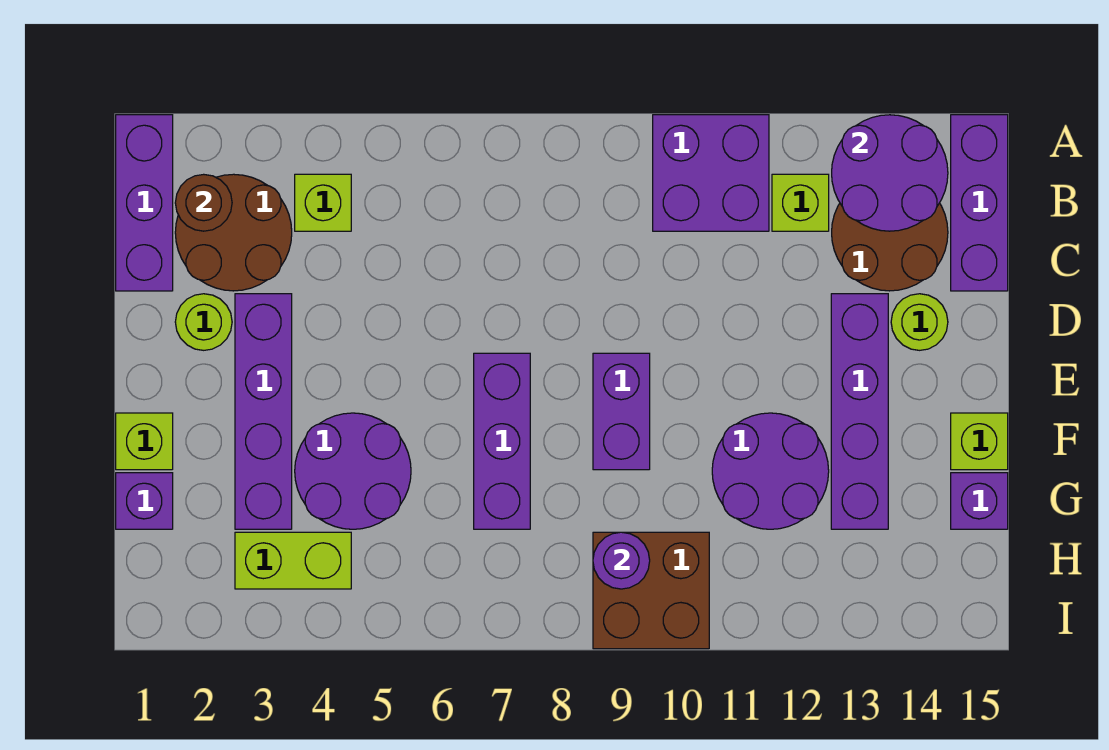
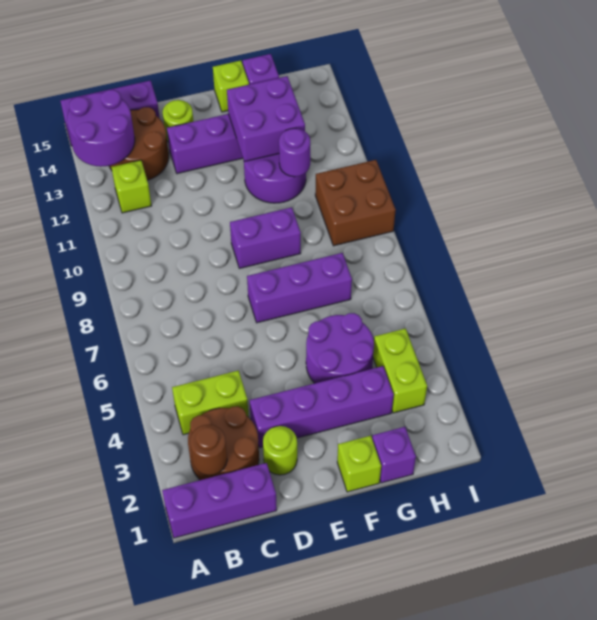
purple brick A10:B11 level 1 -> purple brick F12:G13 level 2
lime brick B4 level 1 -> lime brick B4:C4 level 1
purple round brick H9 level 2 -> purple round brick G11 level 2

